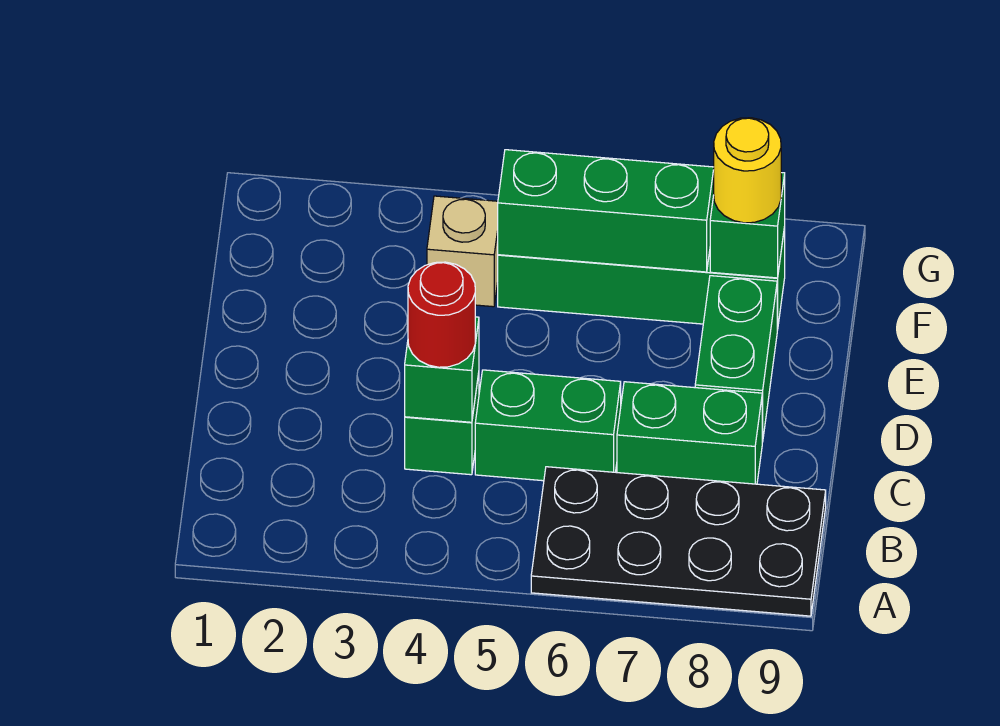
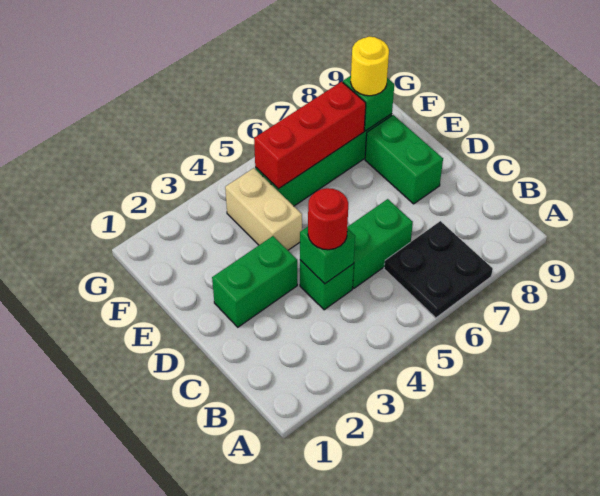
black plate A6:B9 level 1 -> black plate A6:B7 level 1
green brick C7:C8 level 1 -> green brick D2:D3 level 1
tan brick F4 level 1 -> tan brick E4:F4 level 1
green brick F5:F7 level 2 -> red brick F5:F7 level 2

